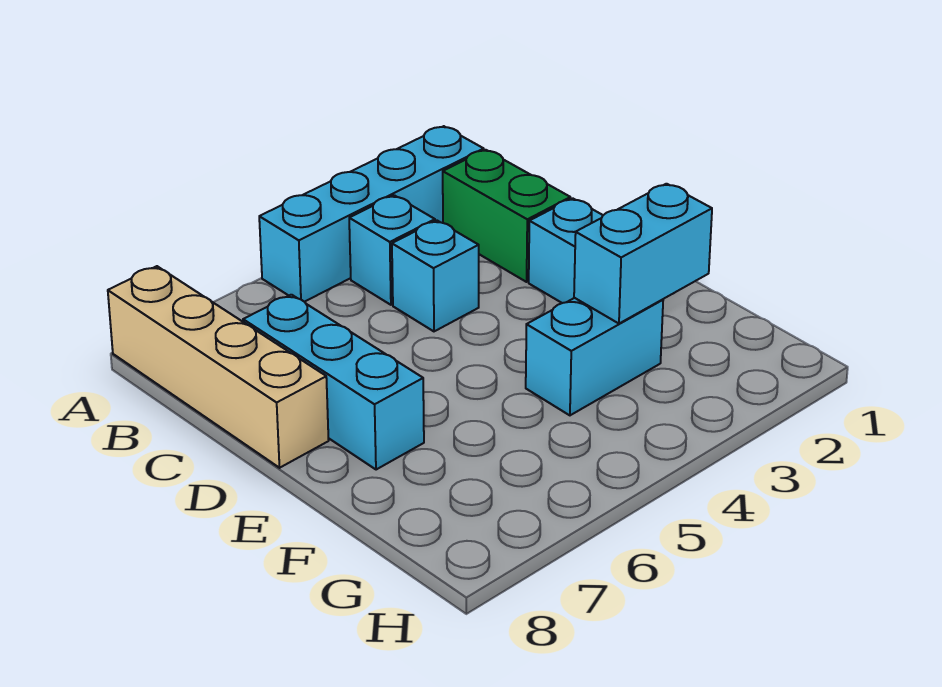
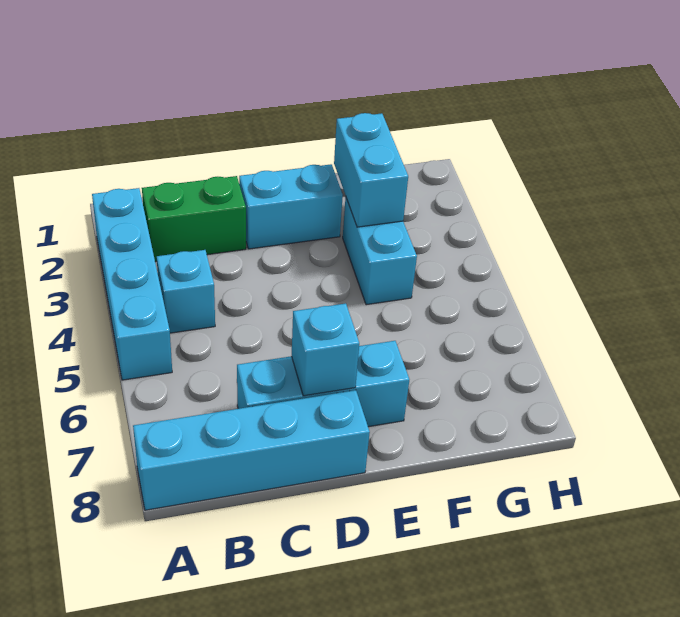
tan brick A8:D8 level 1 -> cyan brick A8:D8 level 1
cyan brick C4 level 1 -> cyan brick D7 level 2

